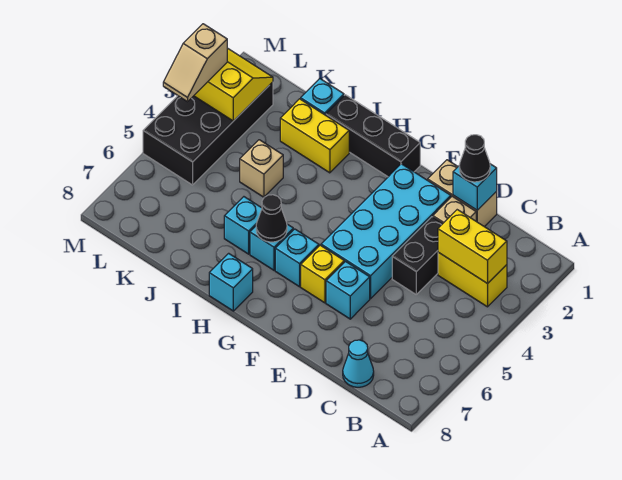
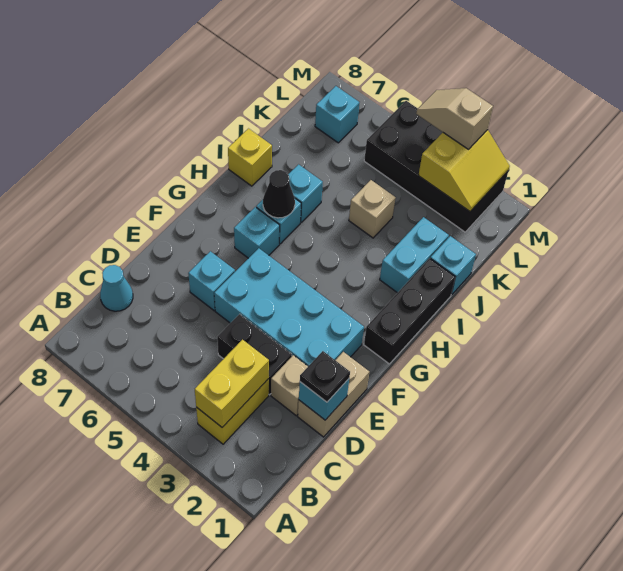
black cone D1 level 3 -> black plate D1 level 3
yellow brick F6 level 1 -> yellow brick I8 level 1
cyan brick H8 level 1 -> cyan brick L7 level 1
yellow brick I2:J2 level 1 -> cyan brick I2:J2 level 1

